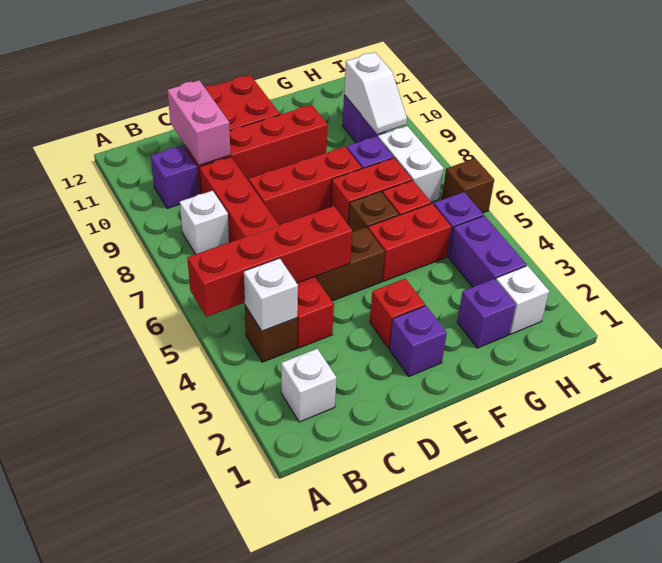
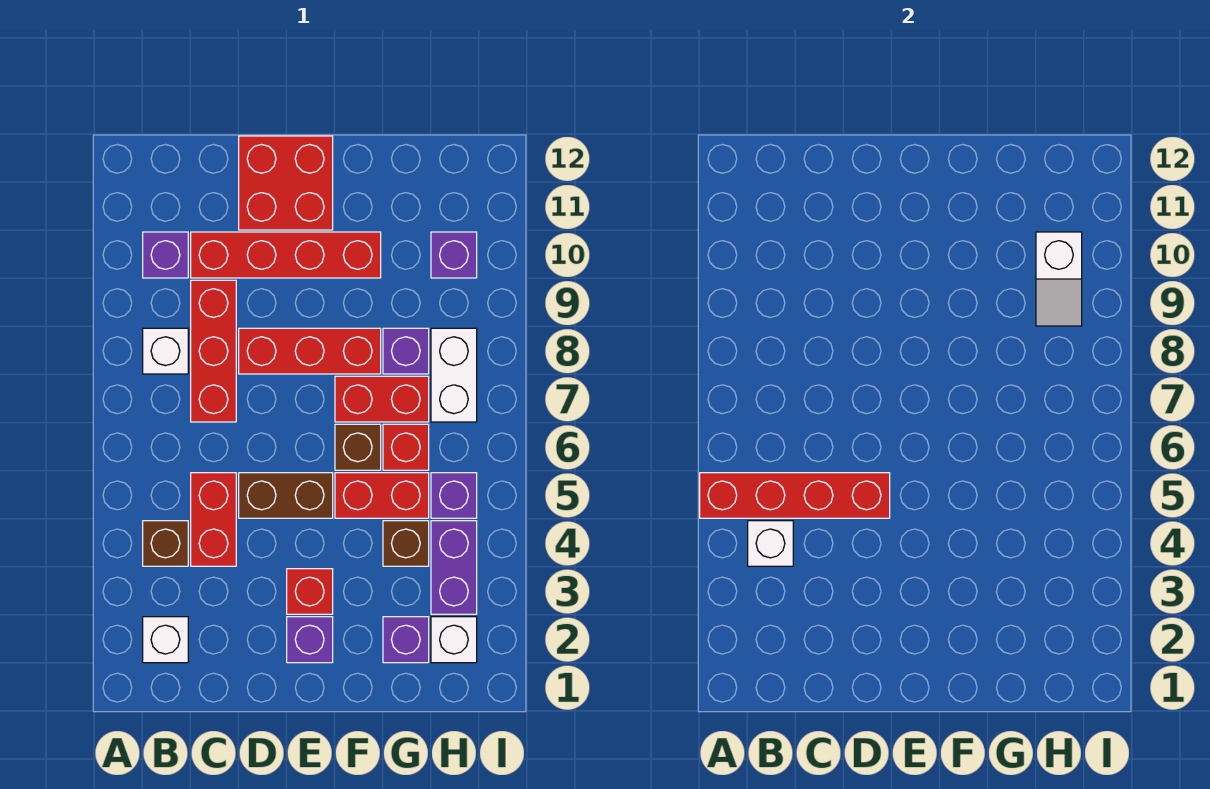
pink brick C10:C11 level 2 -> none
brown brick I6 level 1 -> brown brick G4 level 1

